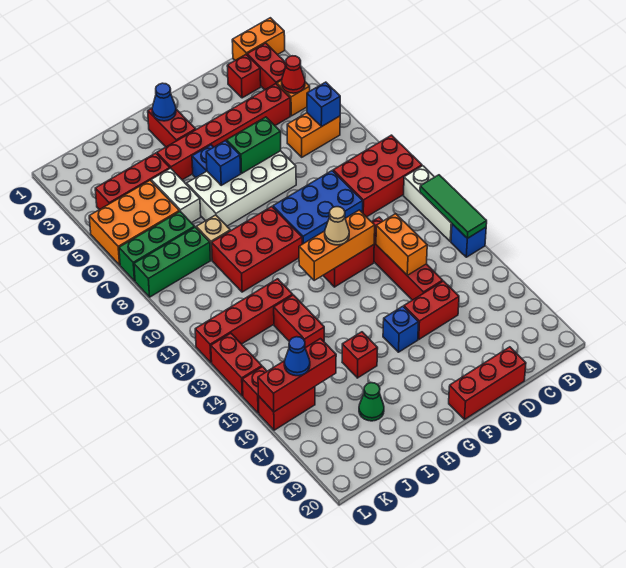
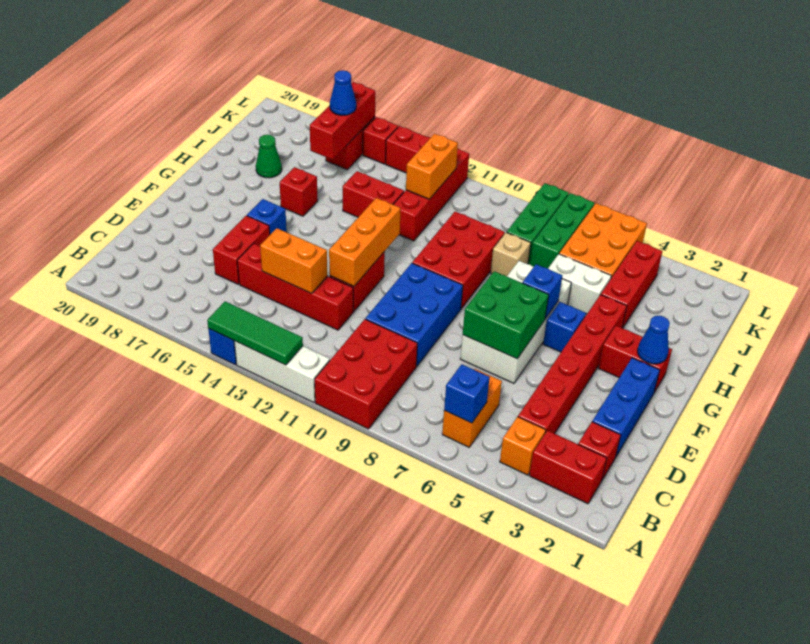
orange brick A1:B1 level 1 -> orange brick J12:K12 level 2
red cone B4 level 2 -> none
none -> blue brick D2:F2 level 1
red brick D20:F20 level 1 -> none
green brick E6:F6 level 2 -> green brick E6:F7 level 2
tan cone F12 level 3 -> none

